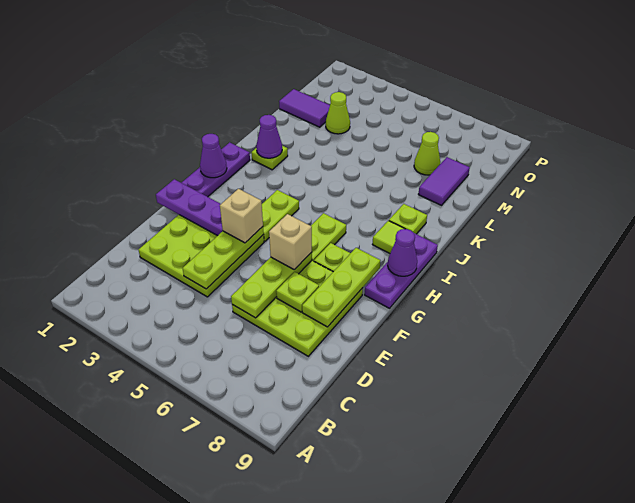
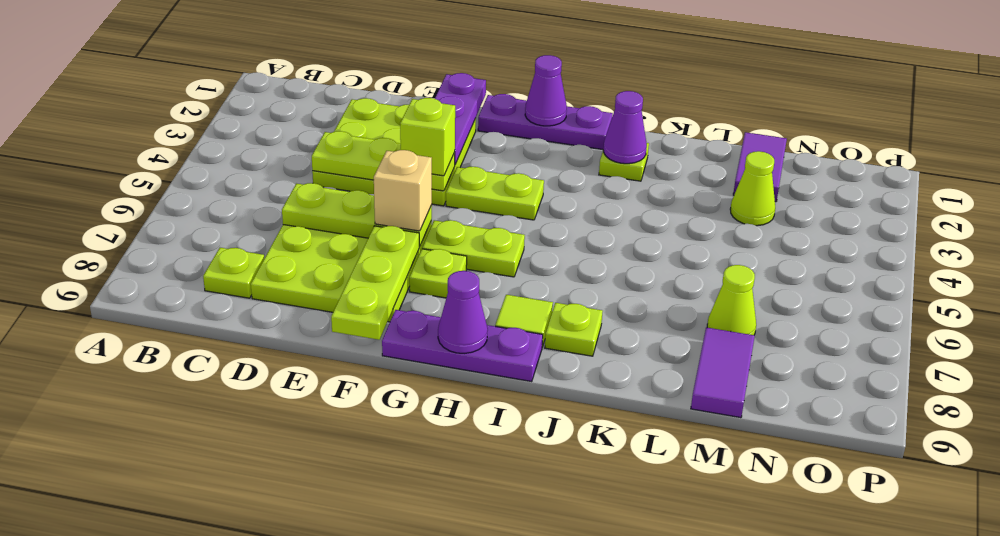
lime plate E7 level 2 -> lime plate C8 level 1
lime plate E8:G8 level 2 -> lime plate F7:F9 level 2
tan brick F4 level 3 -> lime brick F4 level 3
purple tile L8:M8 level 1 -> purple tile M8:M9 level 1

